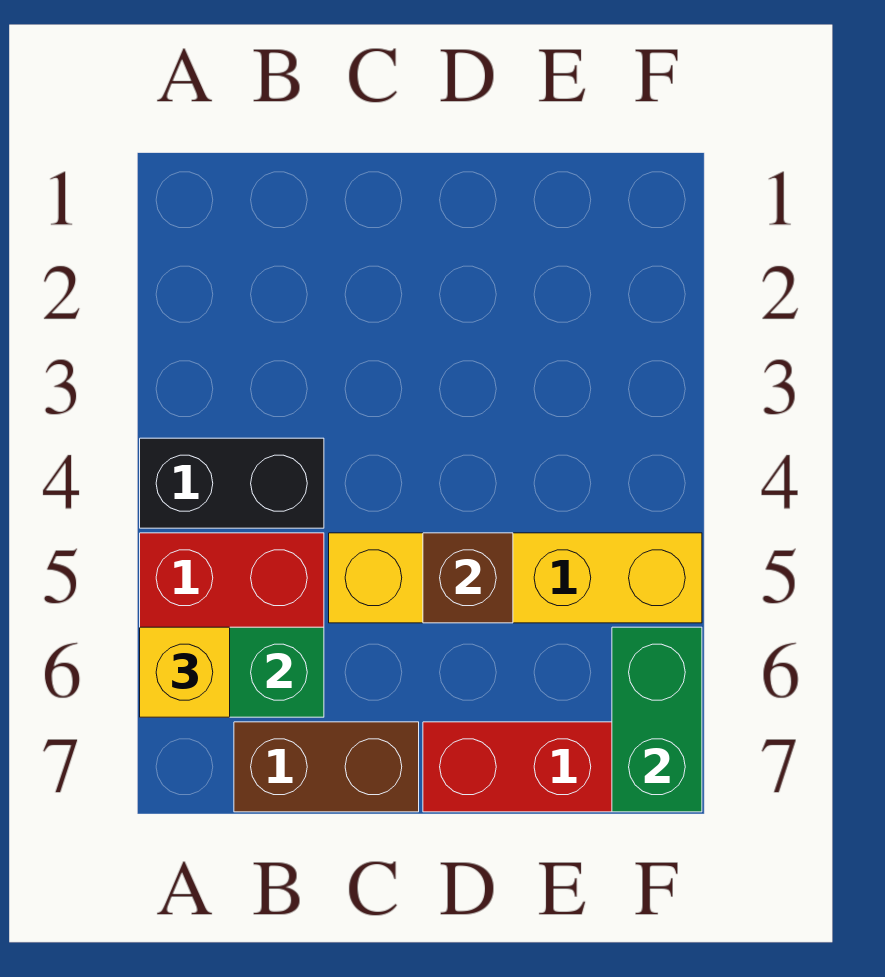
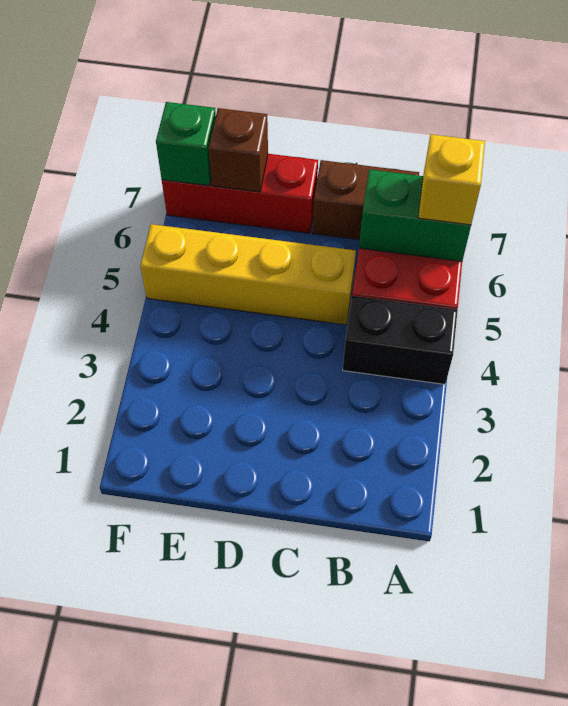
brown brick D5 level 2 -> brown brick E7 level 2
green brick F6:F7 level 2 -> green brick F7 level 2

